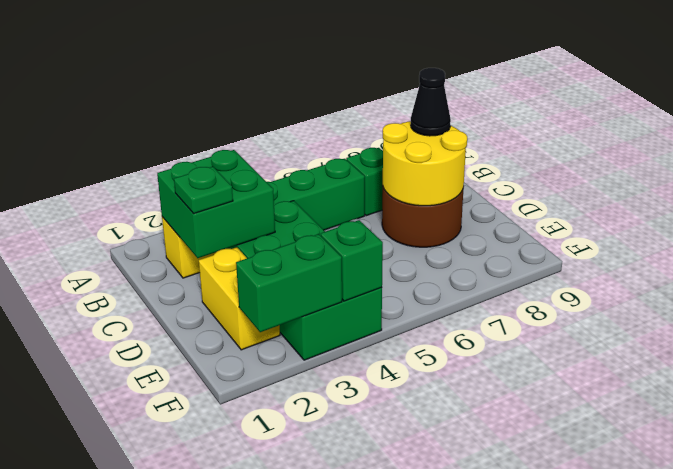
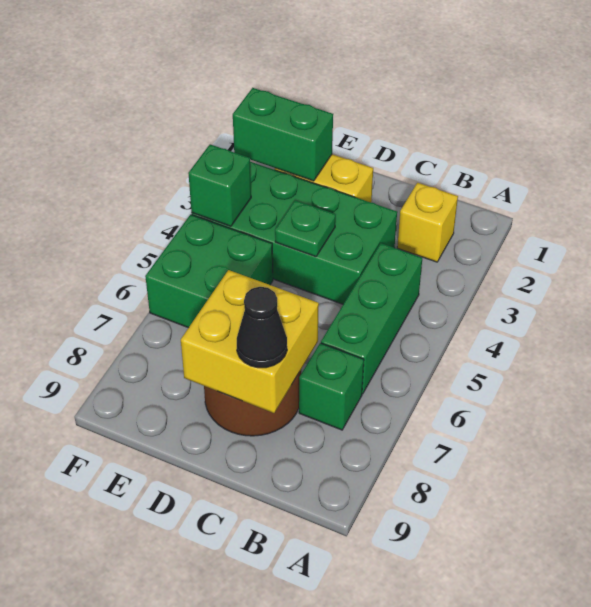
green brick B2:C3 level 2 -> green brick E5:F6 level 1
green plate C2 level 3 -> green plate D4 level 2
yellow round brick C7:D8 level 2 -> yellow brick C7:D8 level 2
green brick F2:F3 level 2 -> green brick E2:F2 level 2

